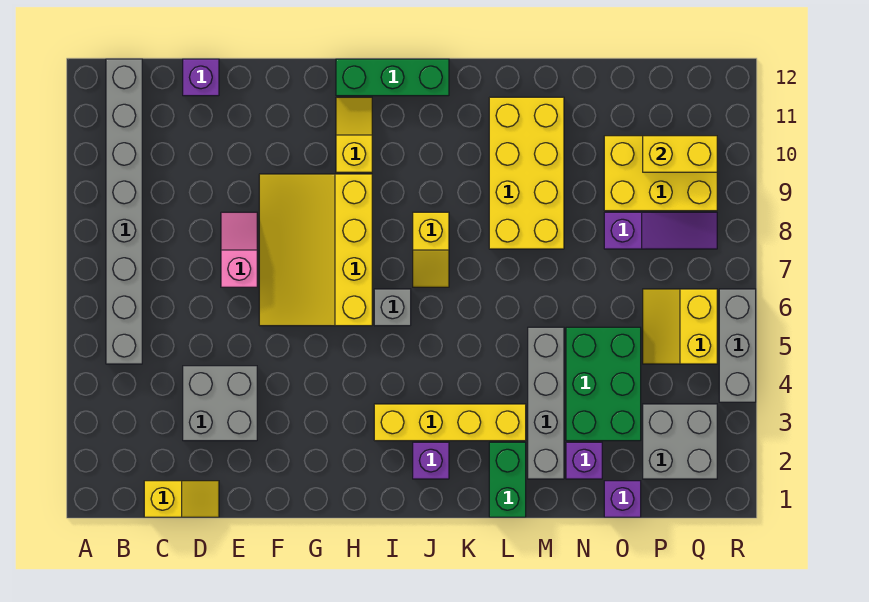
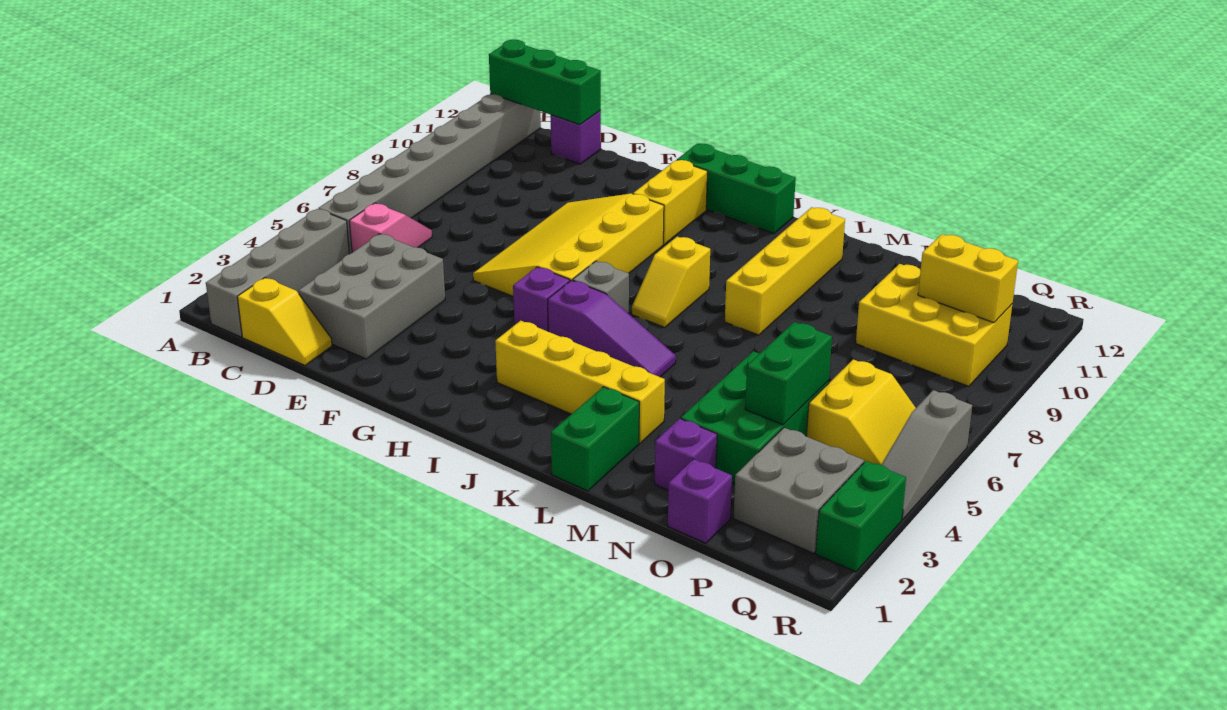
none -> green brick B12:D12 level 2
grey brick D3:E4 level 1 -> grey brick D2:E4 level 1
pink slope E7:E8 level 1 top 7 -> pink slope C5:C6 level 1 top 5
yellow slope H10:H11 level 1 top 10 -> yellow brick H10:H11 level 1
purple brick J2 level 1 -> purple brick H5 level 1
yellow brick L8:M11 level 1 -> yellow brick L8:L11 level 1
grey brick M2:M5 level 1 -> grey brick B1:B4 level 1
none -> green brick O4:O5 level 2
purple slope O8:Q8 level 1 top O -> purple slope I5:K5 level 1 top I
yellow slope P5:Q6 level 1 top Q -> yellow slope P5:Q6 level 1 top P
none -> green brick R2:R3 level 1
grey brick R4:R6 level 1 -> grey slope R4:R6 level 1 top 6

